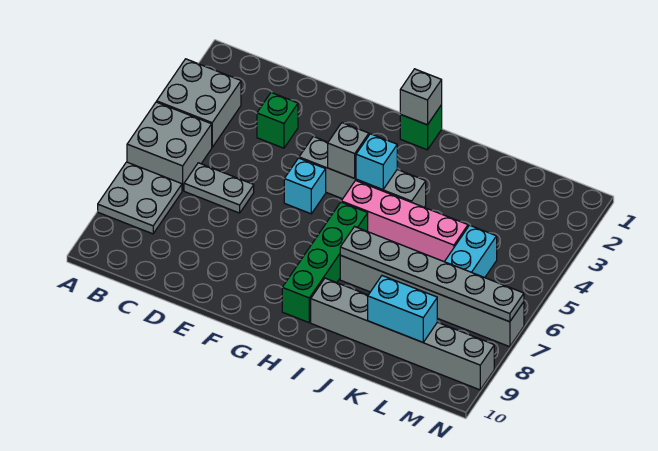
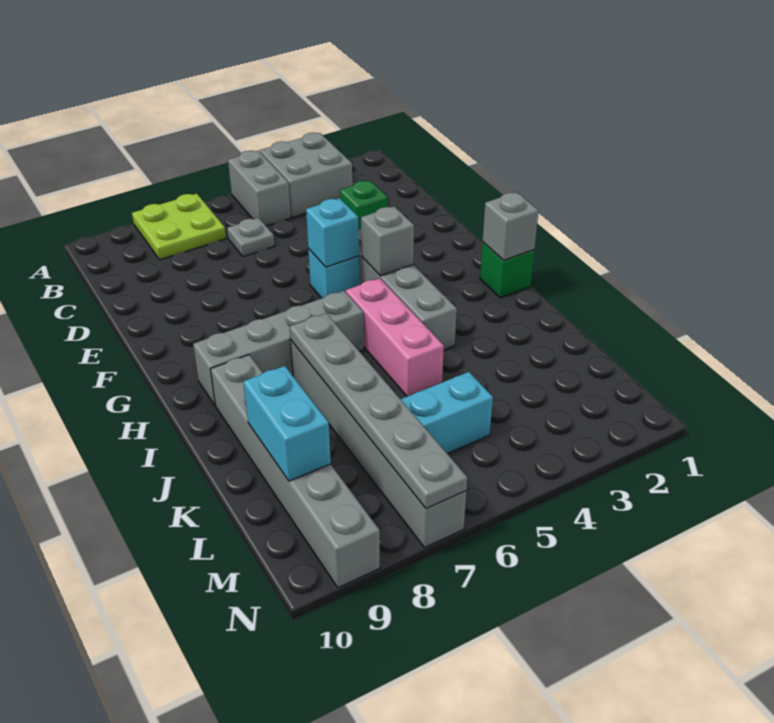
grey brick A5:B6 level 1 -> grey brick A5:B5 level 1
grey plate A7:B8 level 1 -> lime plate A7:B8 level 1
grey plate C6:D6 level 1 -> grey plate C6 level 1
cyan brick H4 level 2 -> cyan brick F5 level 2
pink brick H5:K5 level 1 -> pink brick H5:J5 level 1
green brick H6:H9 level 1 -> grey brick H6:H9 level 1

